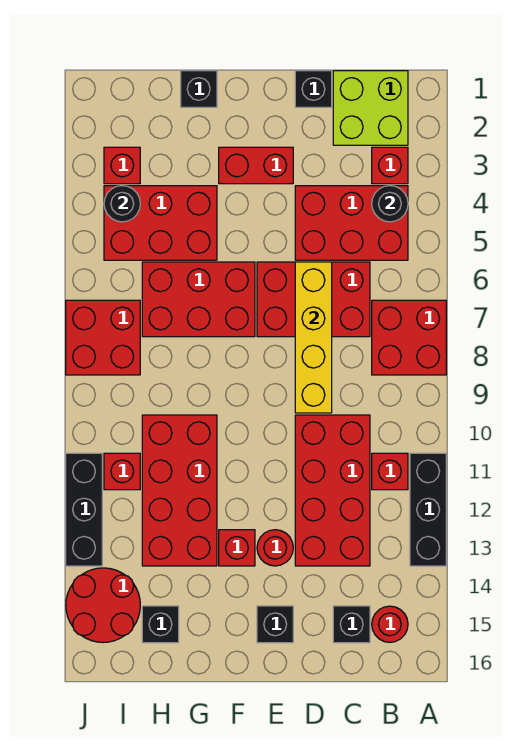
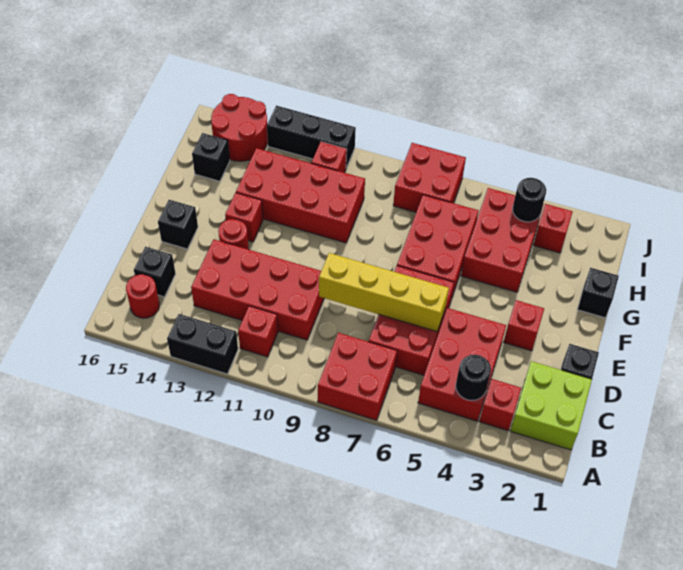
black brick A11:A13 level 1 -> black brick A12:A13 level 1
red brick E3:F3 level 1 -> red brick E3 level 1

